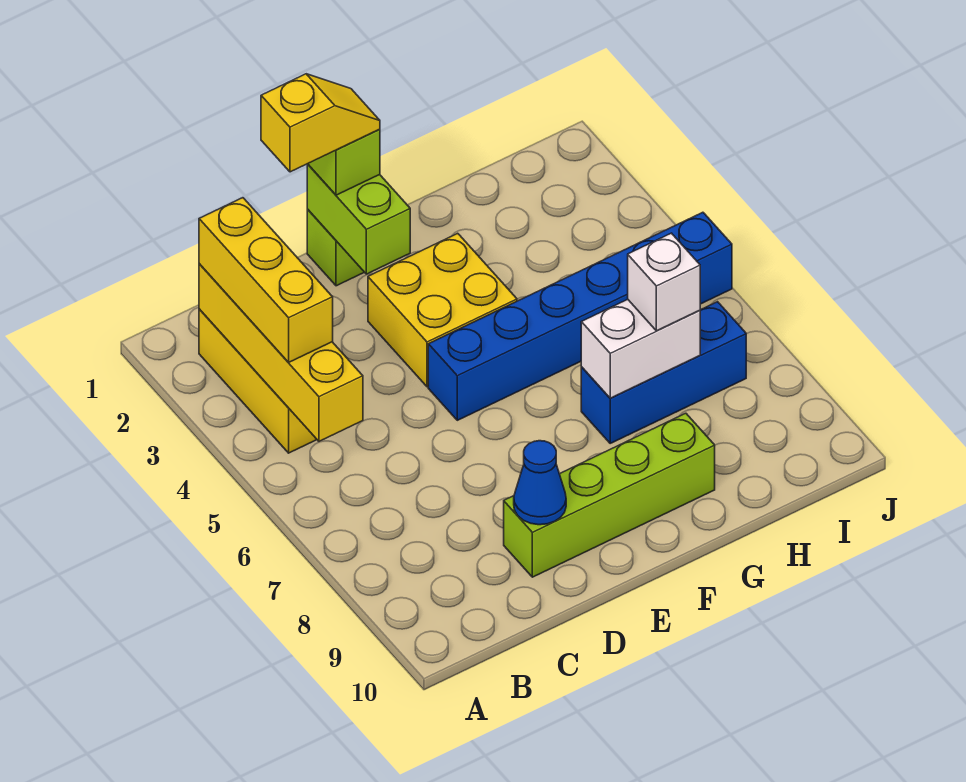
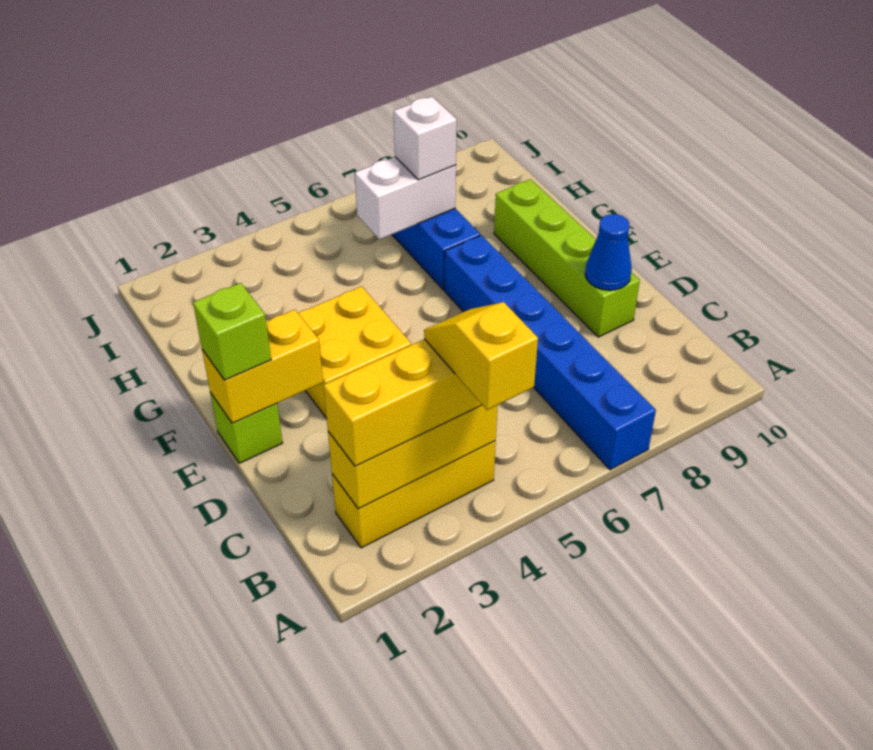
yellow brick B2:B5 level 2 -> yellow brick B2:B4 level 2
yellow slope D1:E1 level 4 top D -> yellow slope A4:B4 level 4 top A
lime brick E1:E2 level 2 -> yellow brick E1:E2 level 2
blue brick E5:J5 level 1 -> blue brick A7:F7 level 1
white brick G7:H7 level 2 -> white brick H6:H7 level 2

